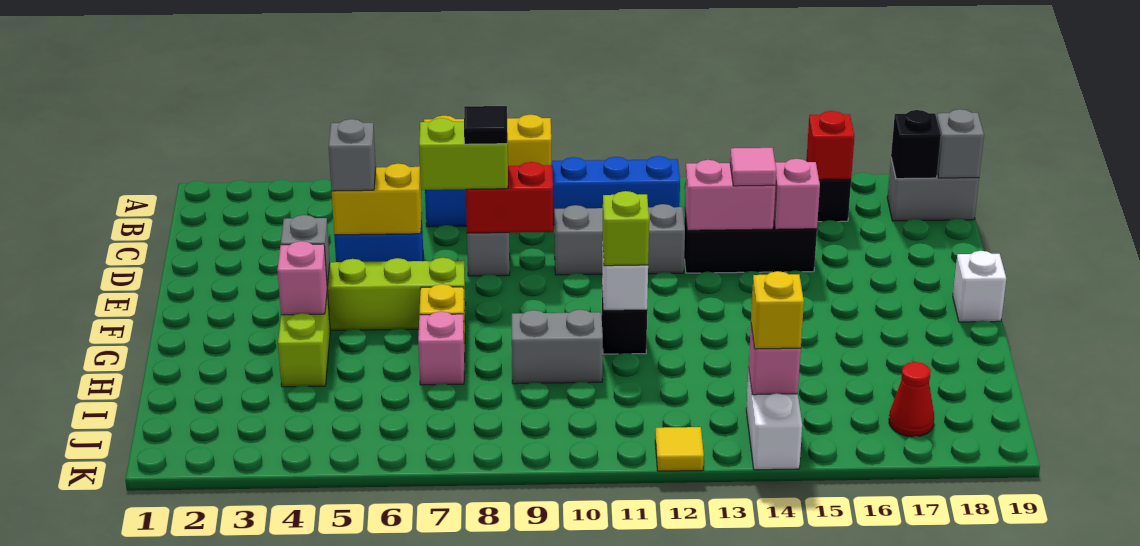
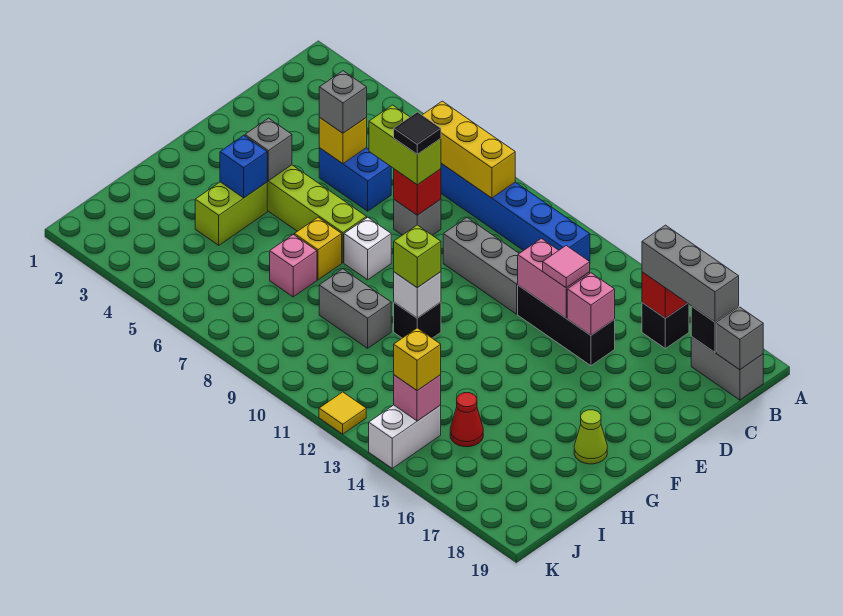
none -> grey brick B16:B18 level 3
yellow brick D5:D6 level 2 -> yellow brick D5 level 2
red brick D8:D9 level 2 -> red brick D8 level 2
white brick F19 level 1 -> white brick F8 level 1
pink brick G4 level 2 -> blue brick G4 level 2
none -> lime cone G18 level 1
red cone J17 level 1 -> red cone I15 level 1

